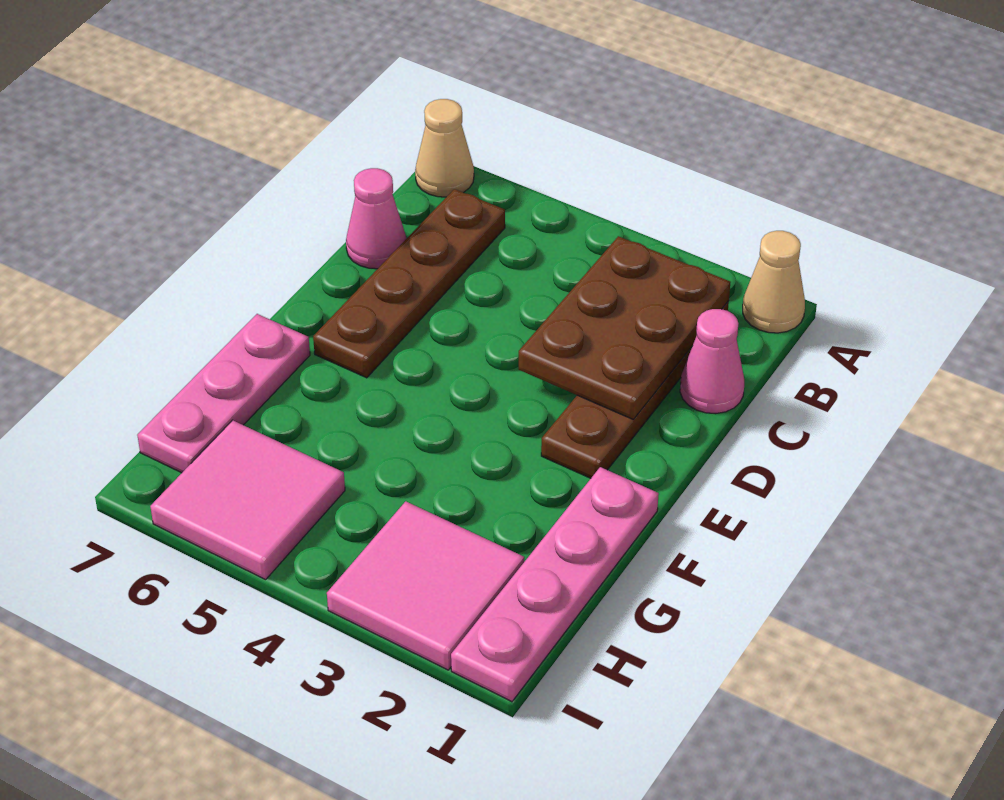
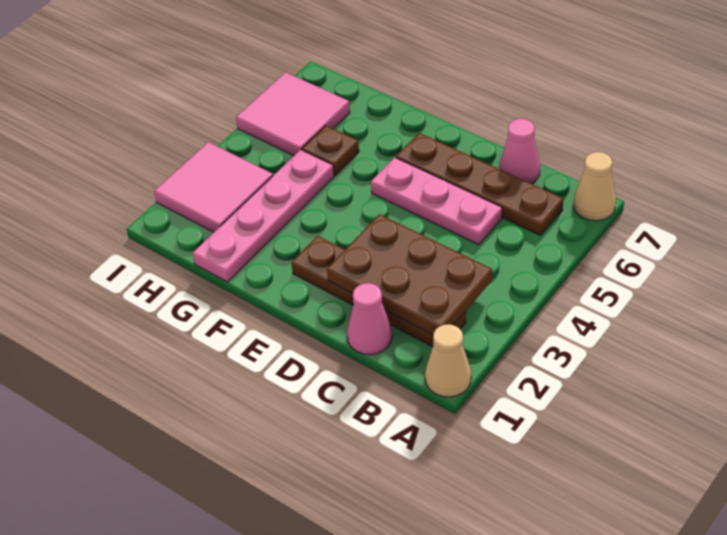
pink plate F1:I1 level 1 -> pink plate G1:G4 level 1
pink plate F7:H7 level 1 -> pink plate C5:E5 level 1
none -> brown plate G5 level 1

